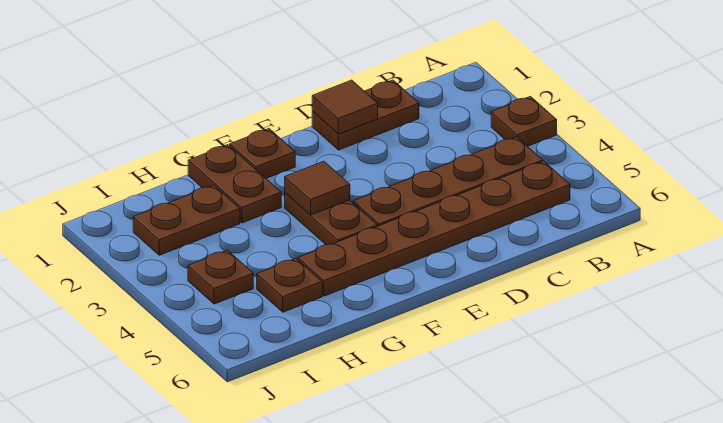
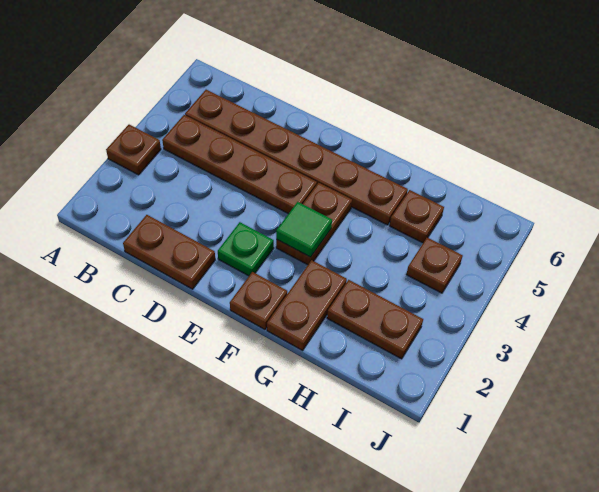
brown tile D1 level 2 -> none
none -> green plate E2 level 1
brown tile F3 level 2 -> green tile F3 level 2

